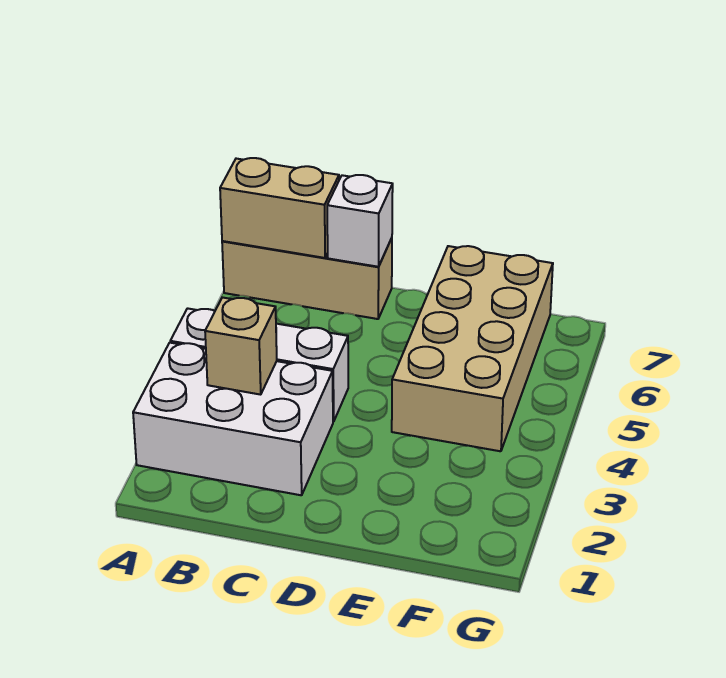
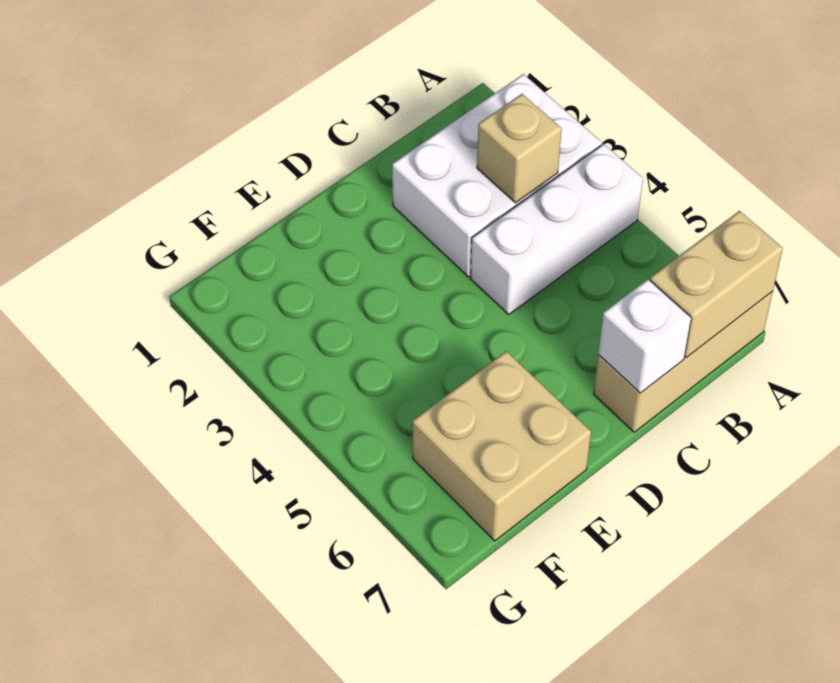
tan brick E4:F7 level 1 -> tan brick E6:F7 level 1

